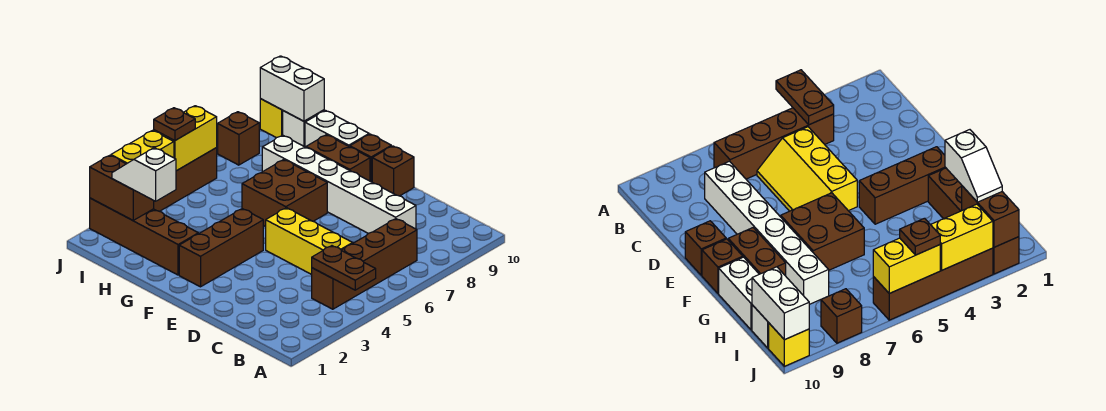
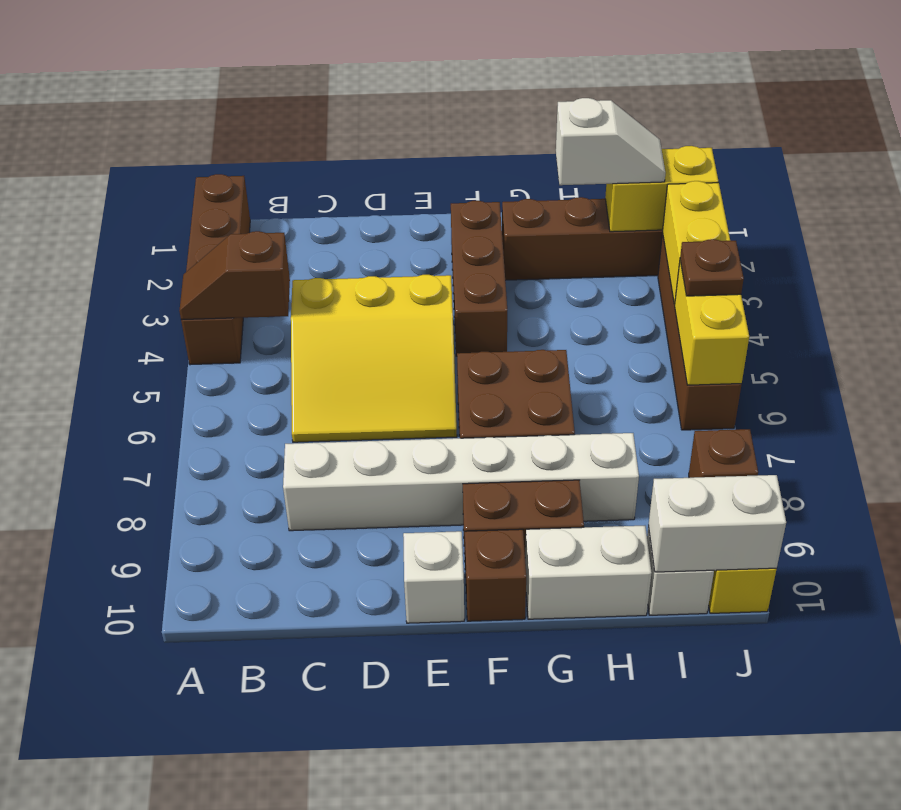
brown plate A4:B4 level 2 -> brown slope A4:B4 level 2 top B
brown brick B4:B7 level 1 -> brown brick A1:A4 level 1
yellow slope C5:E6 level 1 top 5 -> yellow slope C4:E6 level 1 top 4
brown brick E10 level 1 -> white brick E10 level 1
brown brick I2:J2 level 2 -> yellow brick I2:J2 level 2

